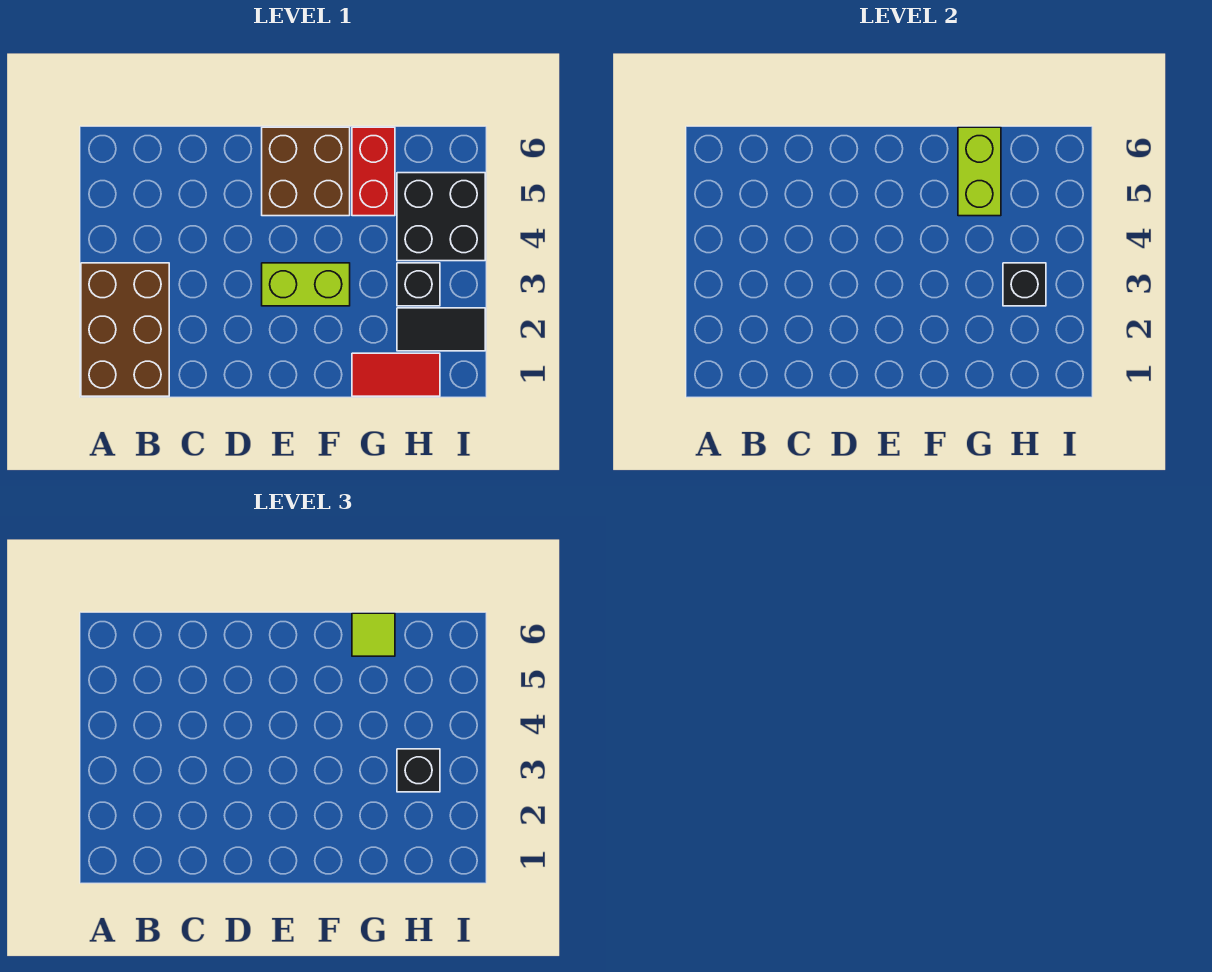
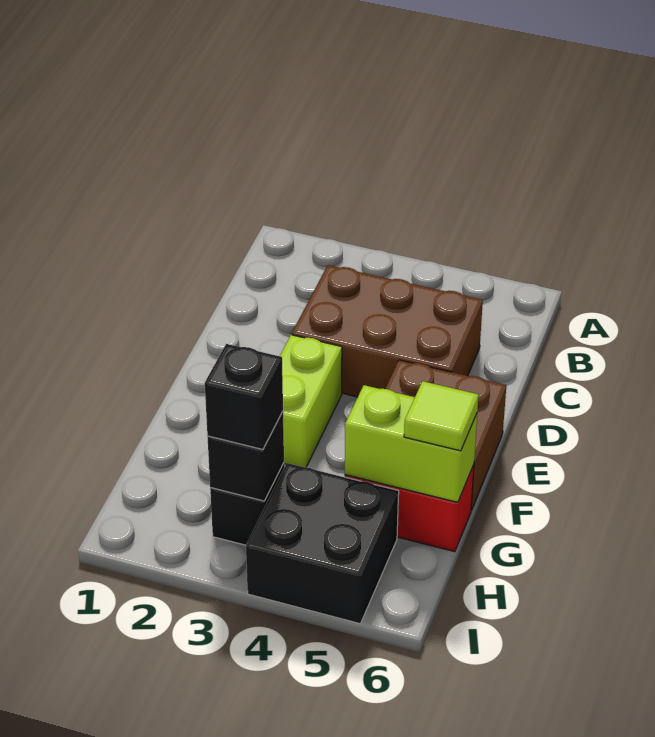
brown brick A1:B3 level 1 -> brown brick C3:D5 level 1
red tile G1:H1 level 1 -> none
black tile H2:I2 level 1 -> none

